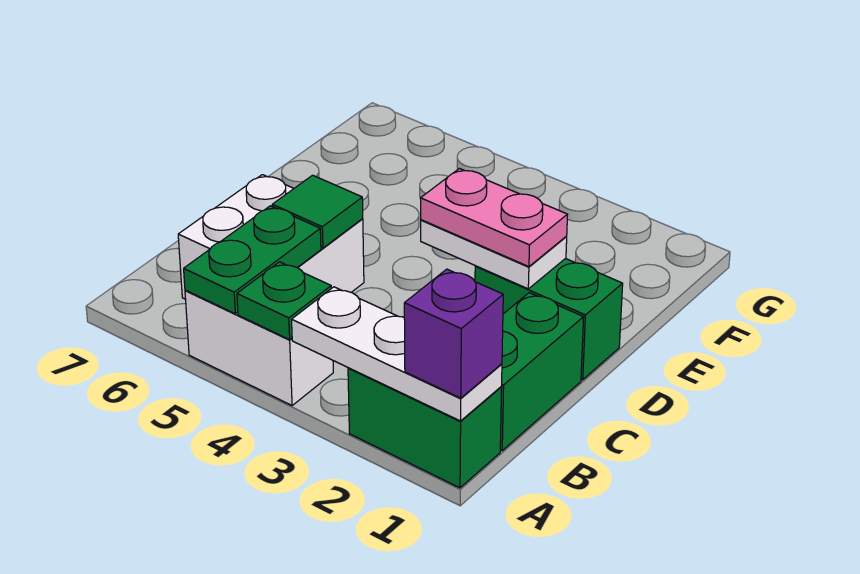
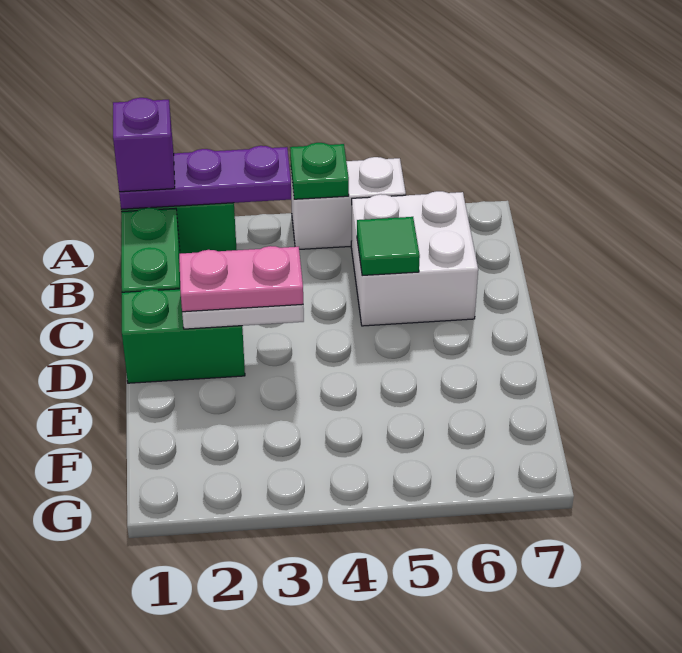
white plate A1:A3 level 2 -> purple plate A1:A3 level 2
green plate A5:B5 level 2 -> none

